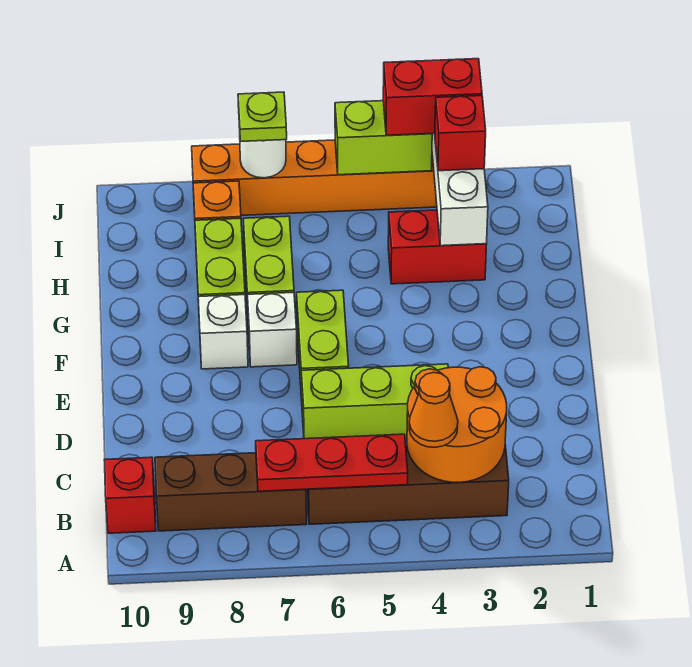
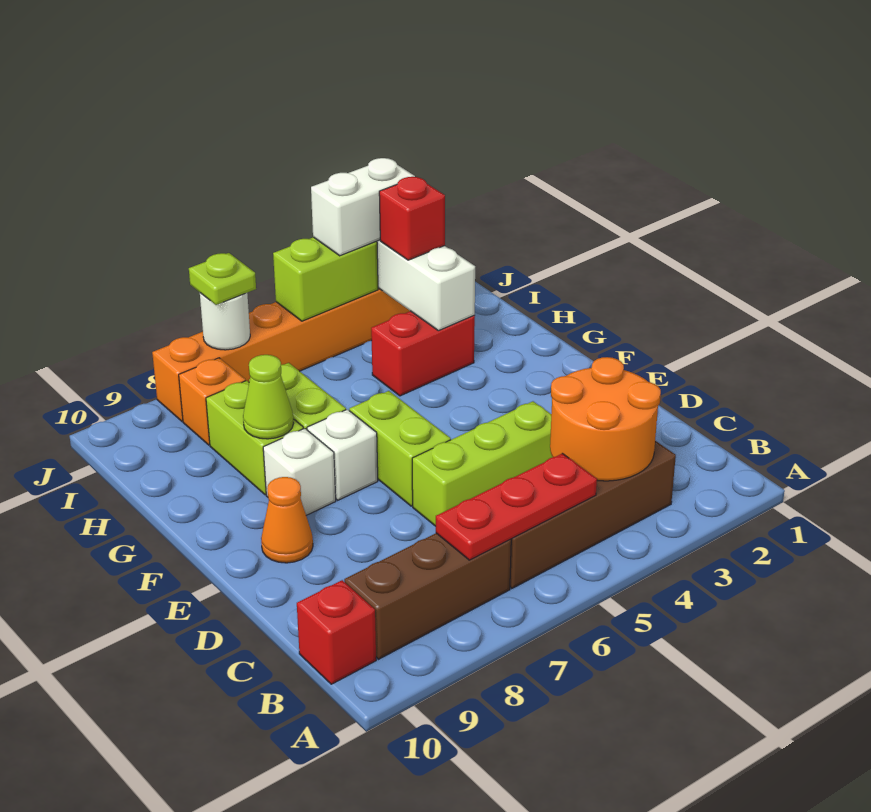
orange cone B4 level 3 -> orange cone E9 level 1
none -> lime cone G8 level 2
red brick J3:J4 level 3 -> white brick J3:J4 level 3

